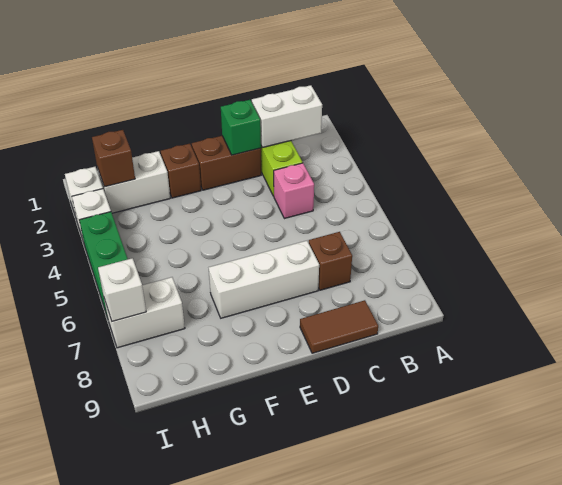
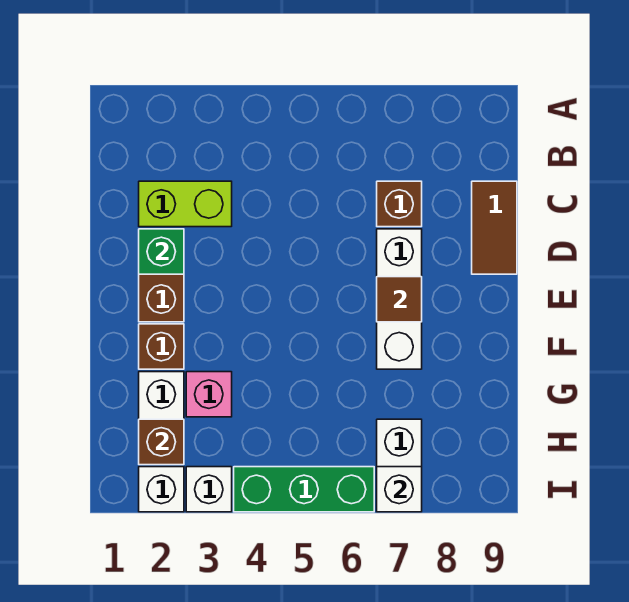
white brick B2:C2 level 2 -> none
pink brick C4 level 1 -> pink brick G3 level 1
none -> brown tile E7 level 2

